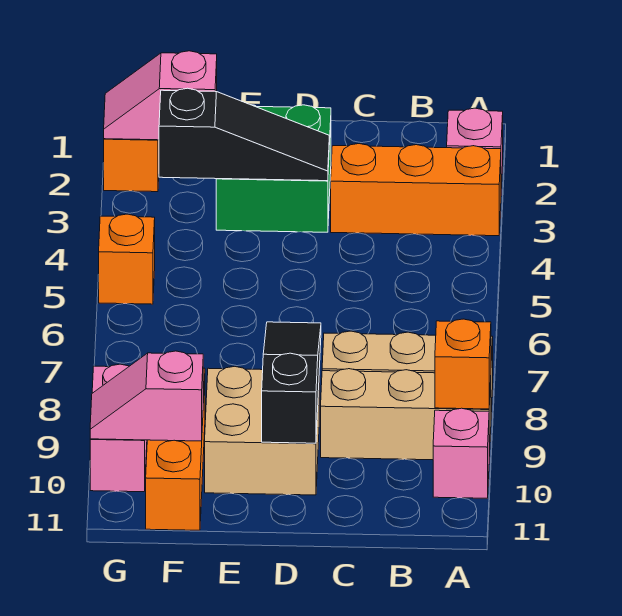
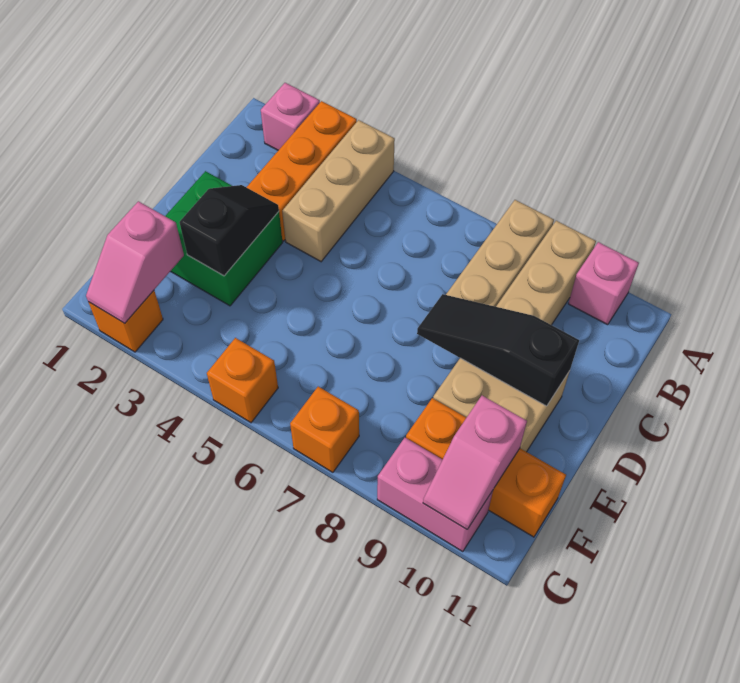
none -> tan brick A4:C4 level 1
orange brick A9 level 2 -> orange brick G7 level 1
black slope D3:F3 level 2 top F -> black slope D3:E3 level 2 top E

